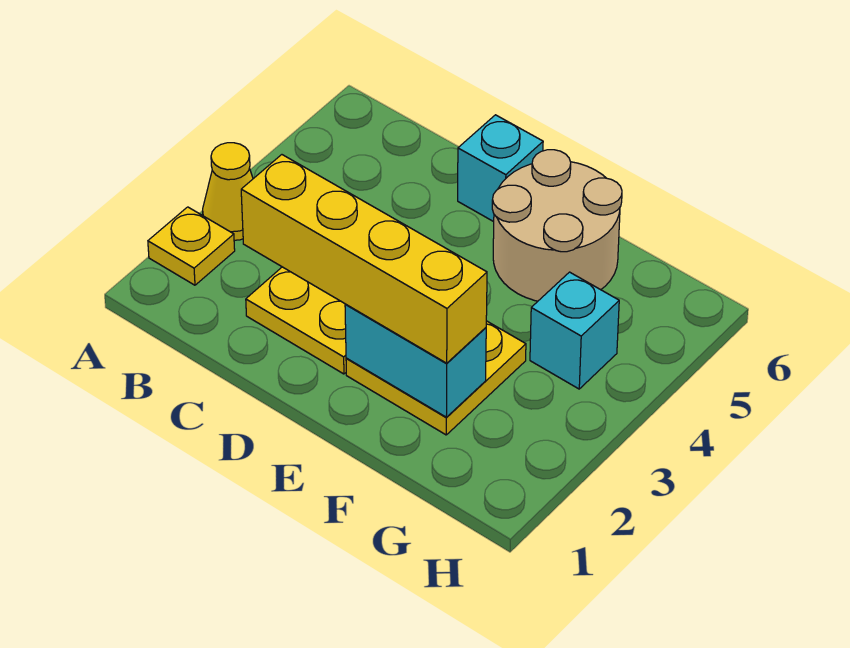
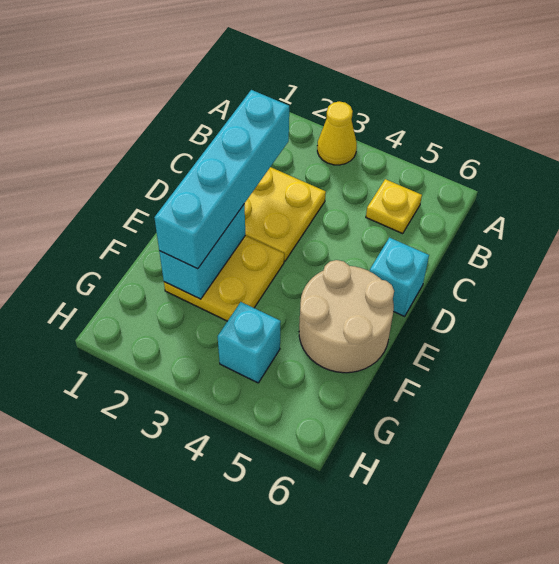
yellow plate A2 level 1 -> yellow plate B5 level 1
yellow brick C2:F2 level 3 -> cyan brick C2:F2 level 3

